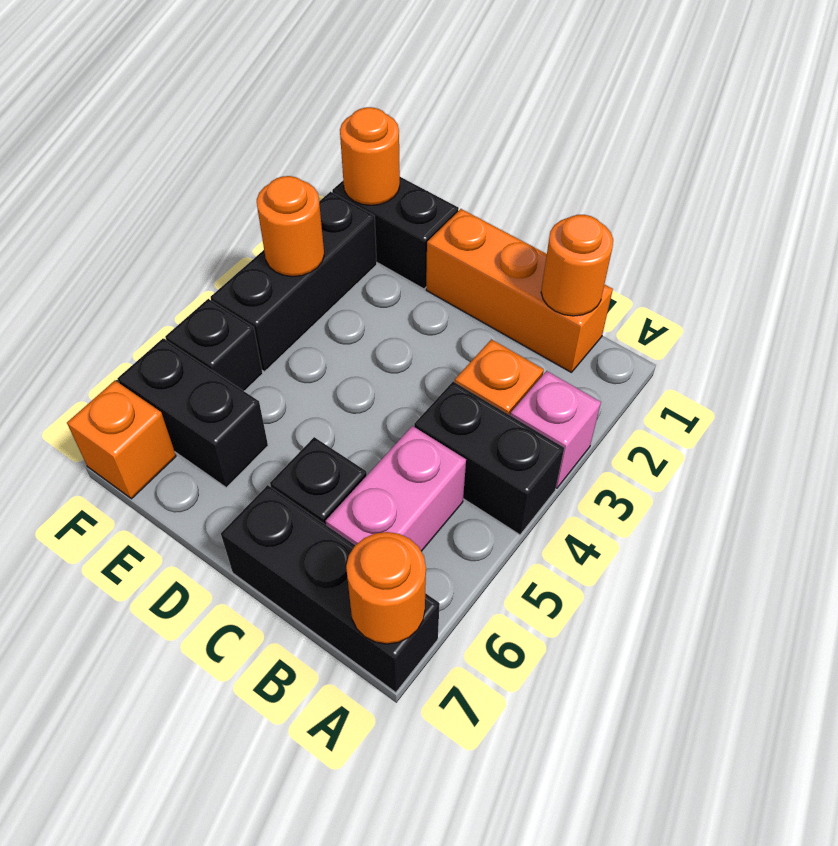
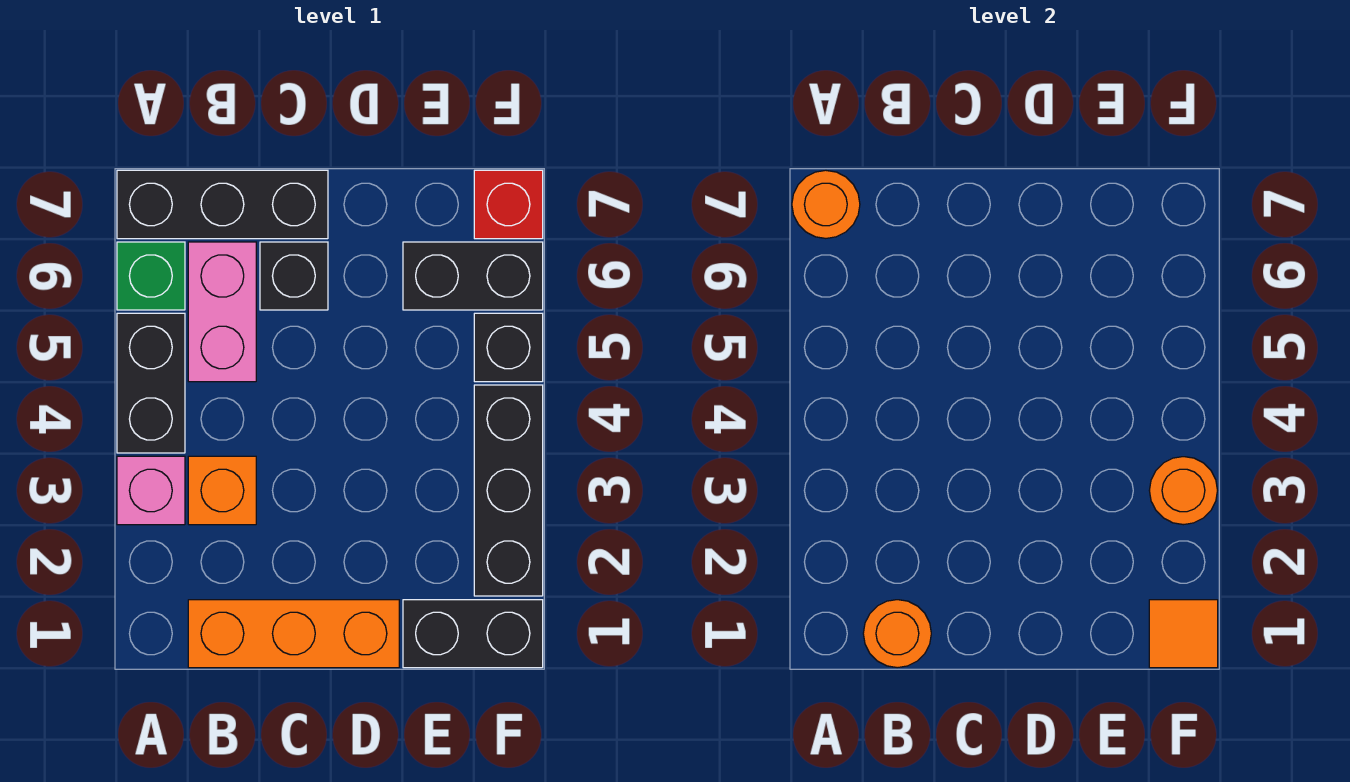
black brick A4:B4 level 1 -> black brick A4:A5 level 1
none -> green brick A6 level 1
orange round brick F1 level 2 -> orange tile F1 level 2
orange brick F7 level 1 -> red brick F7 level 1

